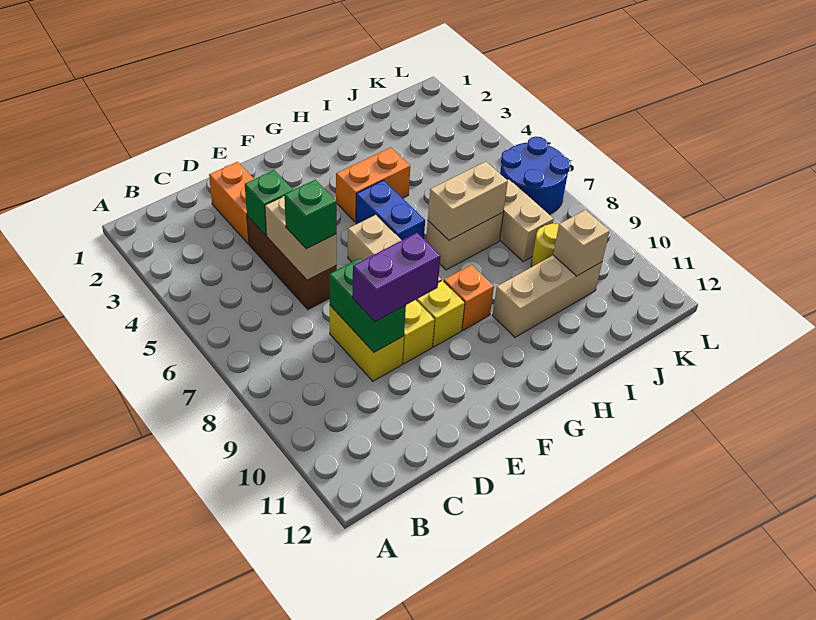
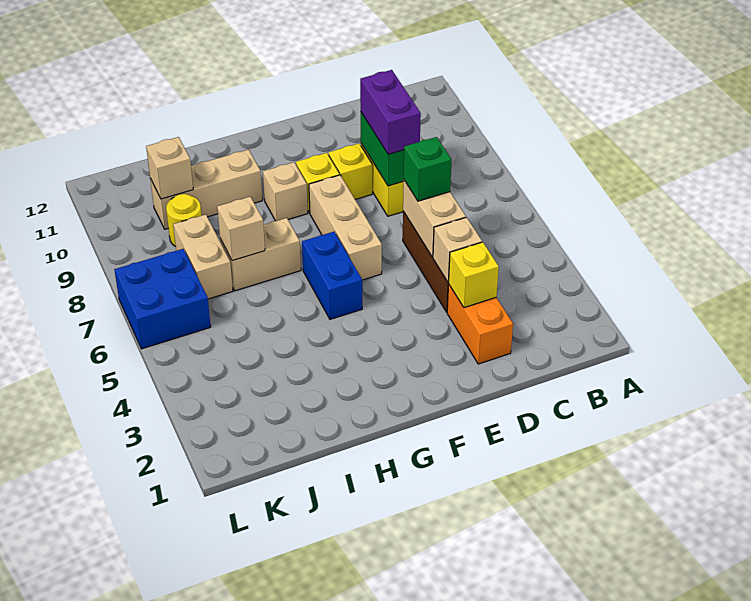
none -> yellow brick D3 level 2
green brick D4 level 2 -> tan brick D4 level 2
purple brick D9:E9 level 3 -> purple brick D8:D9 level 3
orange brick G4:H4 level 1 -> none
orange brick G9 level 1 -> tan brick G9 level 1
tan brick H7:I7 level 2 -> tan brick I7 level 2
blue round brick K6:L7 level 1 -> blue brick K6:L7 level 1

